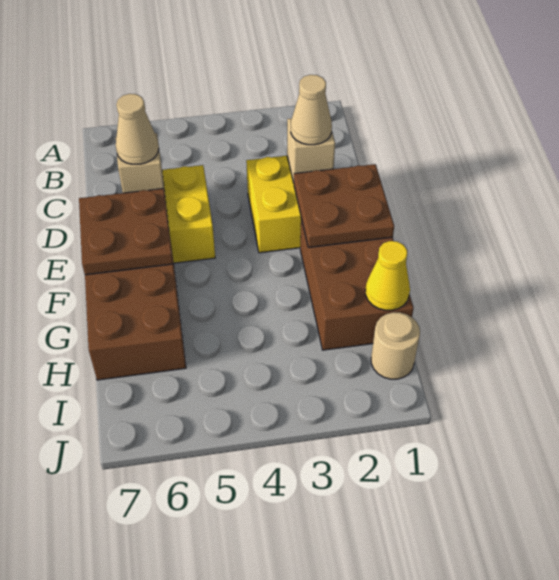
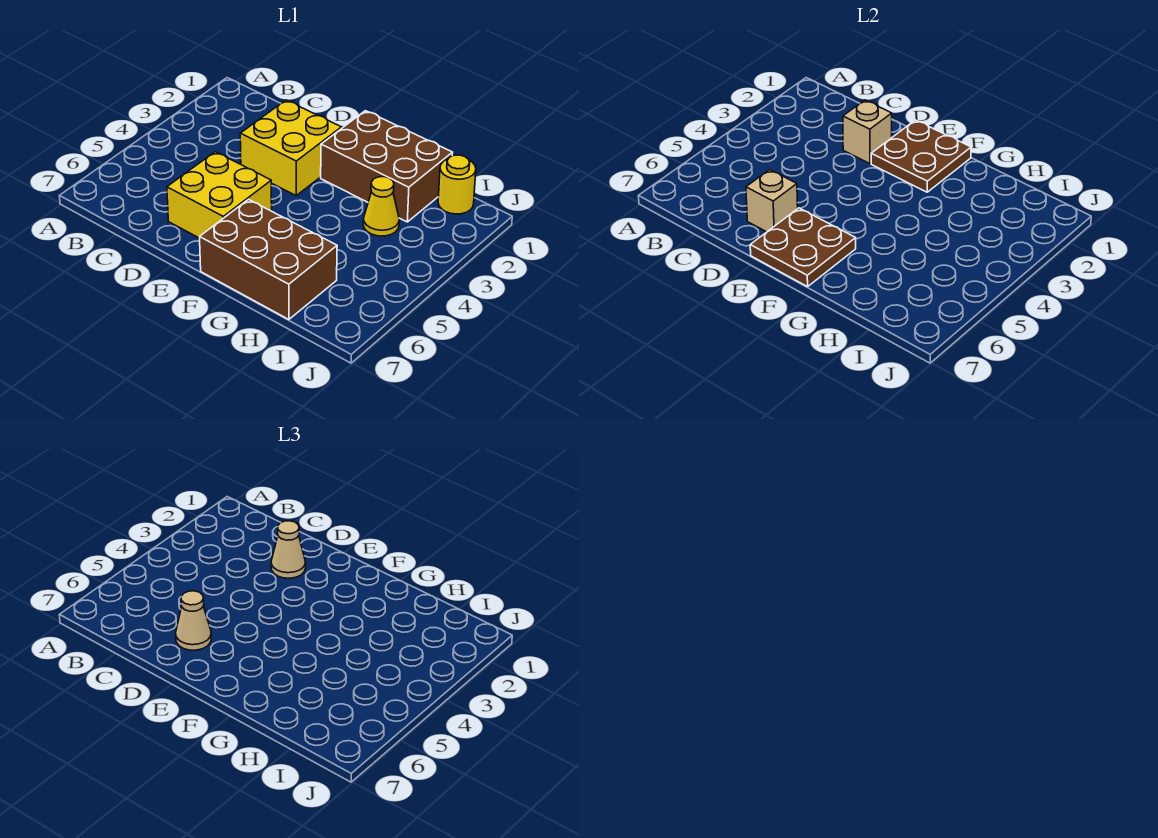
yellow cone H1 level 2 -> yellow cone H3 level 1
tan round brick I1 level 1 -> yellow round brick I1 level 1

